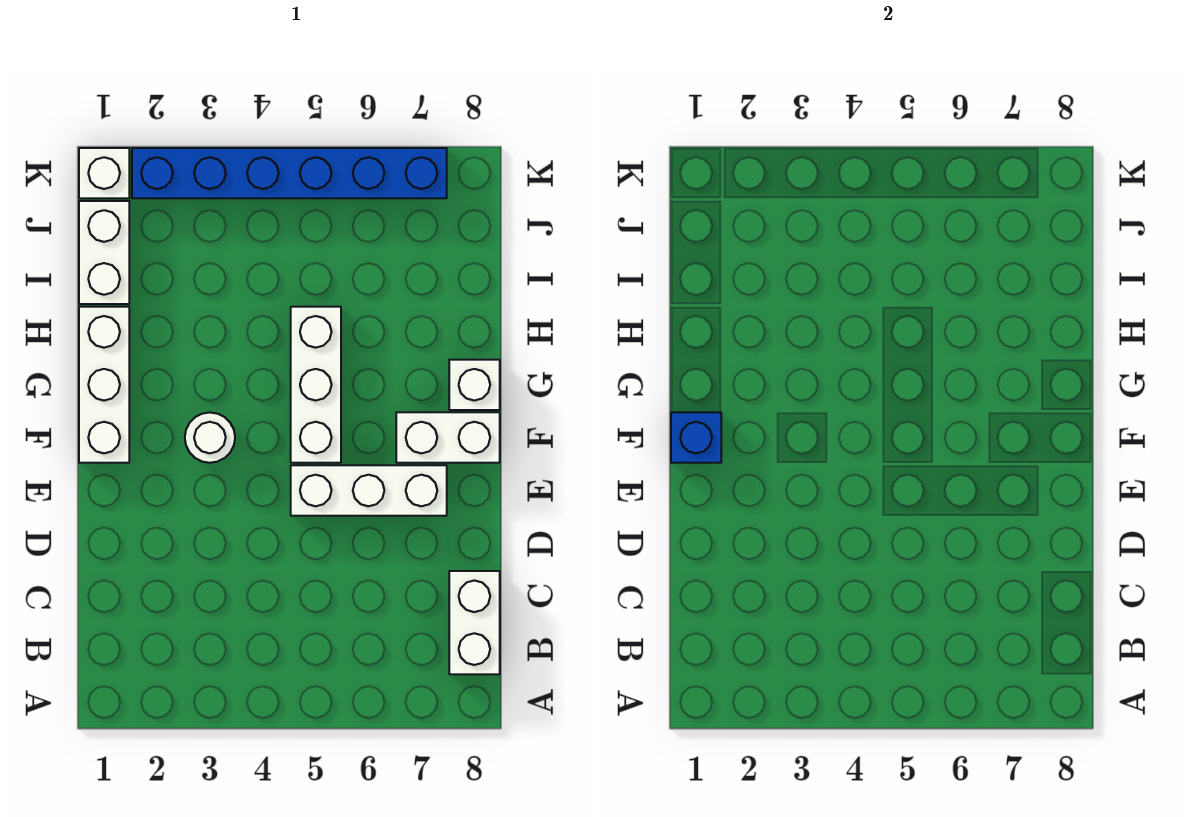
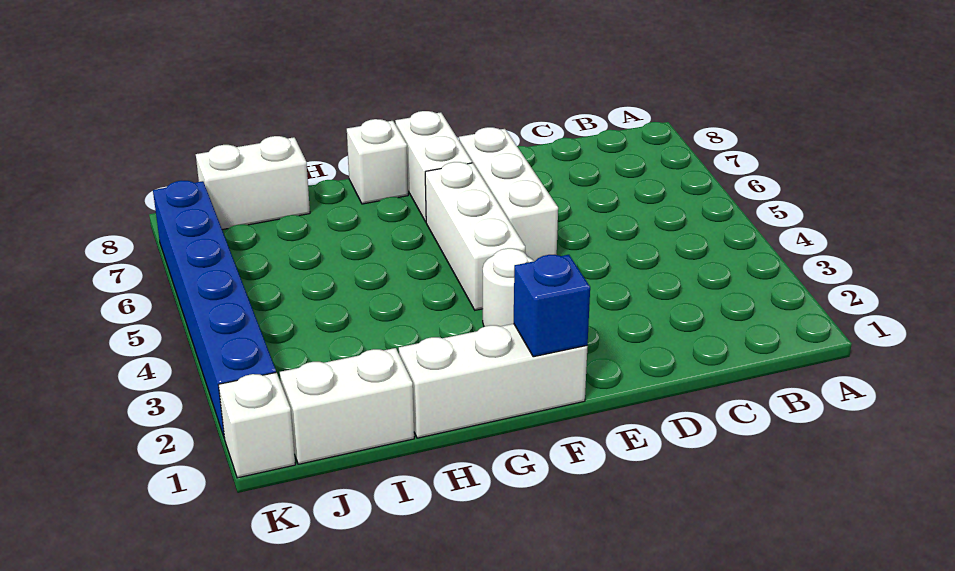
white brick B8:C8 level 1 -> white brick I8:J8 level 1
white brick F5:H5 level 1 -> white brick F4:F6 level 1

